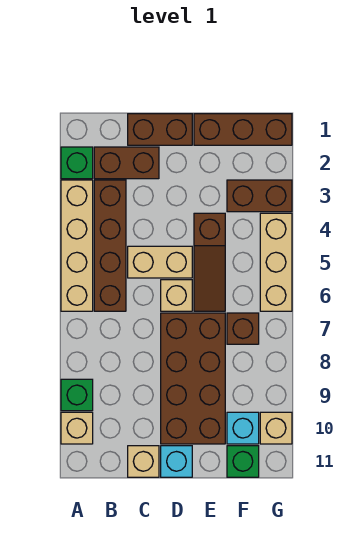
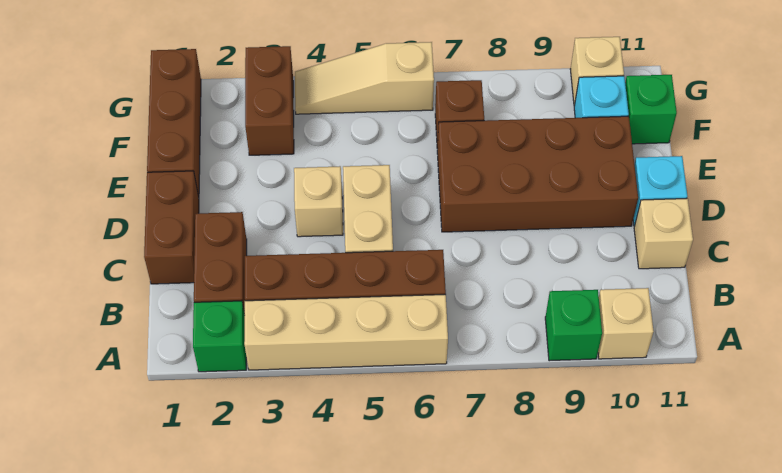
tan brick D6 level 1 -> tan brick D4 level 1
brown slope E4:E6 level 1 top 4 -> none
tan brick G4:G6 level 1 -> tan slope G4:G6 level 1 top 6

